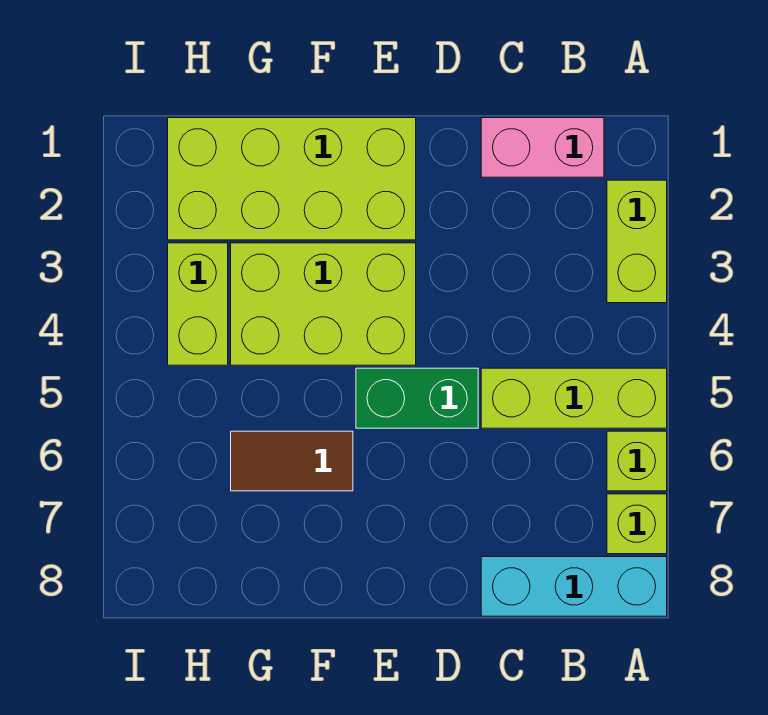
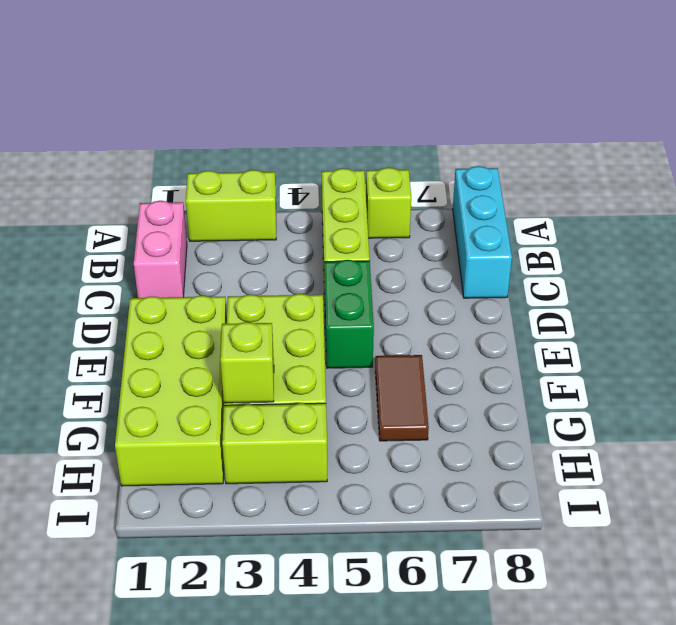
lime brick A7 level 1 -> lime brick G3 level 2

